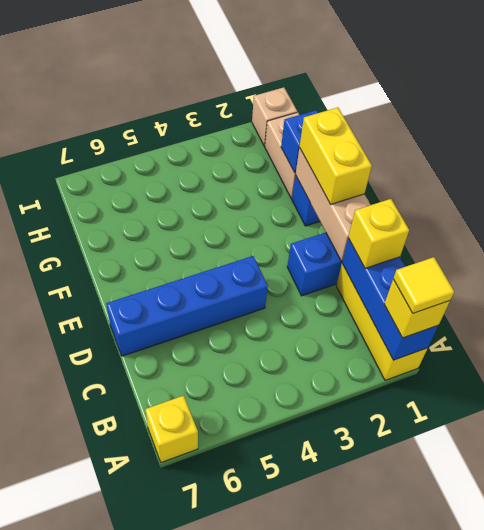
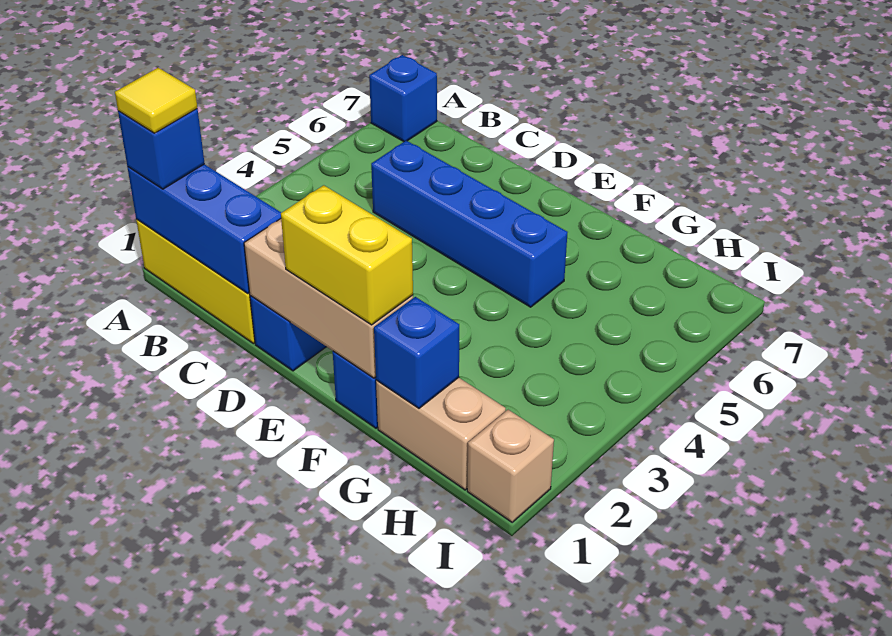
yellow brick A1 level 3 -> blue brick A1 level 3
yellow brick A7 level 1 -> blue brick A7 level 1
yellow brick C1 level 3 -> none
blue brick D4:D7 level 1 -> blue brick C5:F5 level 1

